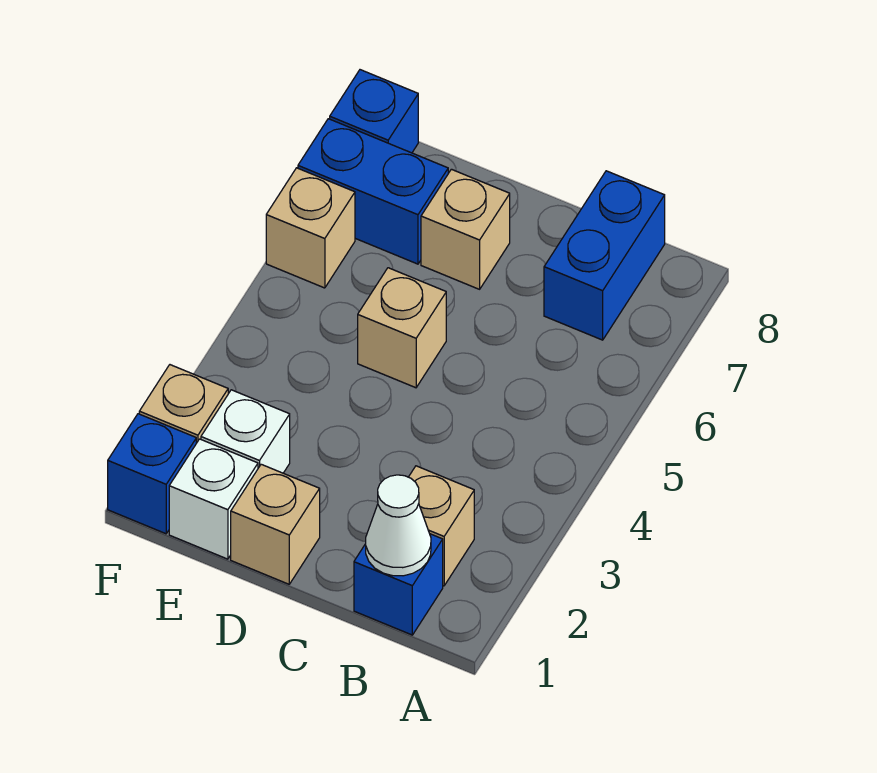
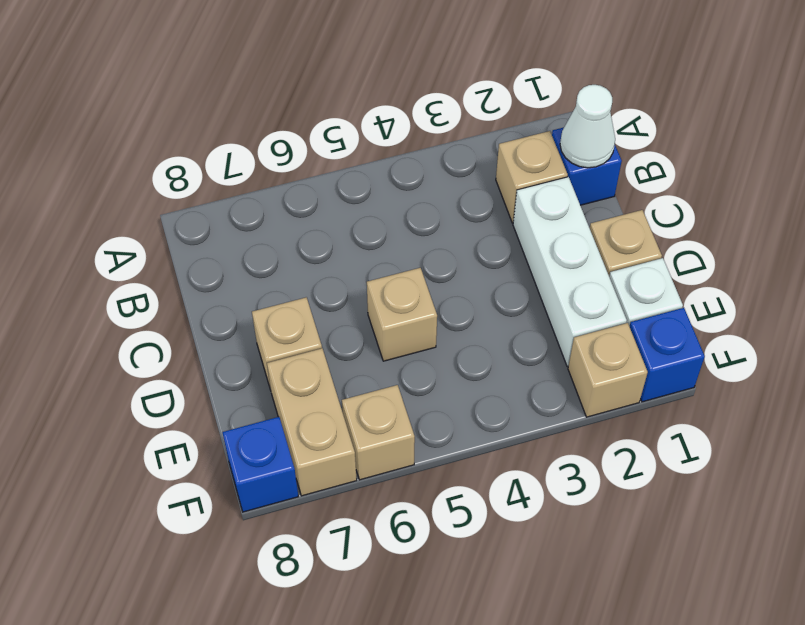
blue brick B7:B8 level 1 -> none
white brick E2 level 1 -> white brick C2:E2 level 1
blue brick E7:F7 level 1 -> tan brick E7:F7 level 1

